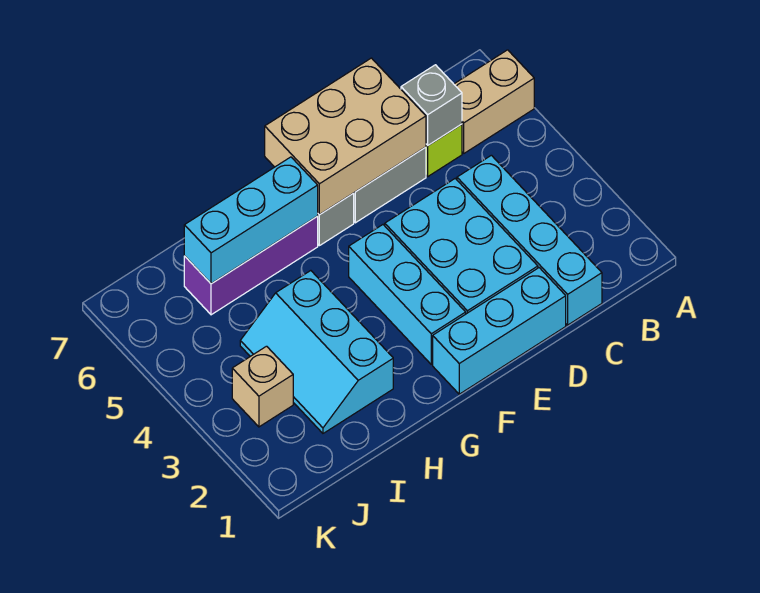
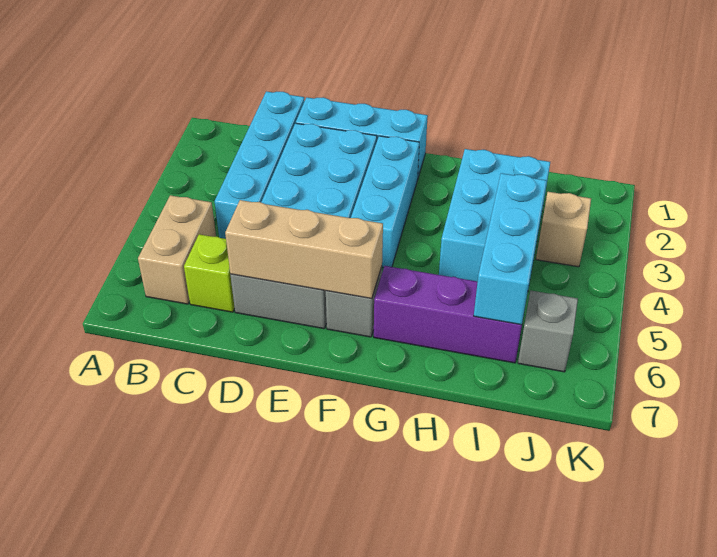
tan brick A6:B6 level 1 -> tan brick B5:B6 level 1
grey brick C6 level 2 -> grey brick J6 level 1
tan brick D6:F7 level 2 -> tan brick D6:F6 level 2
cyan brick G6:I6 level 2 -> cyan brick I4:I6 level 2
cyan slope H2:I4 level 1 top H -> cyan brick H2:I4 level 1

